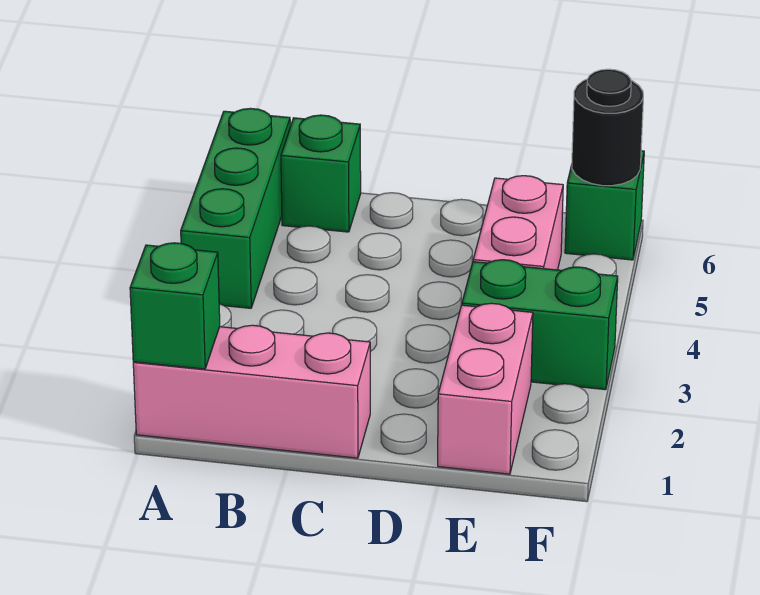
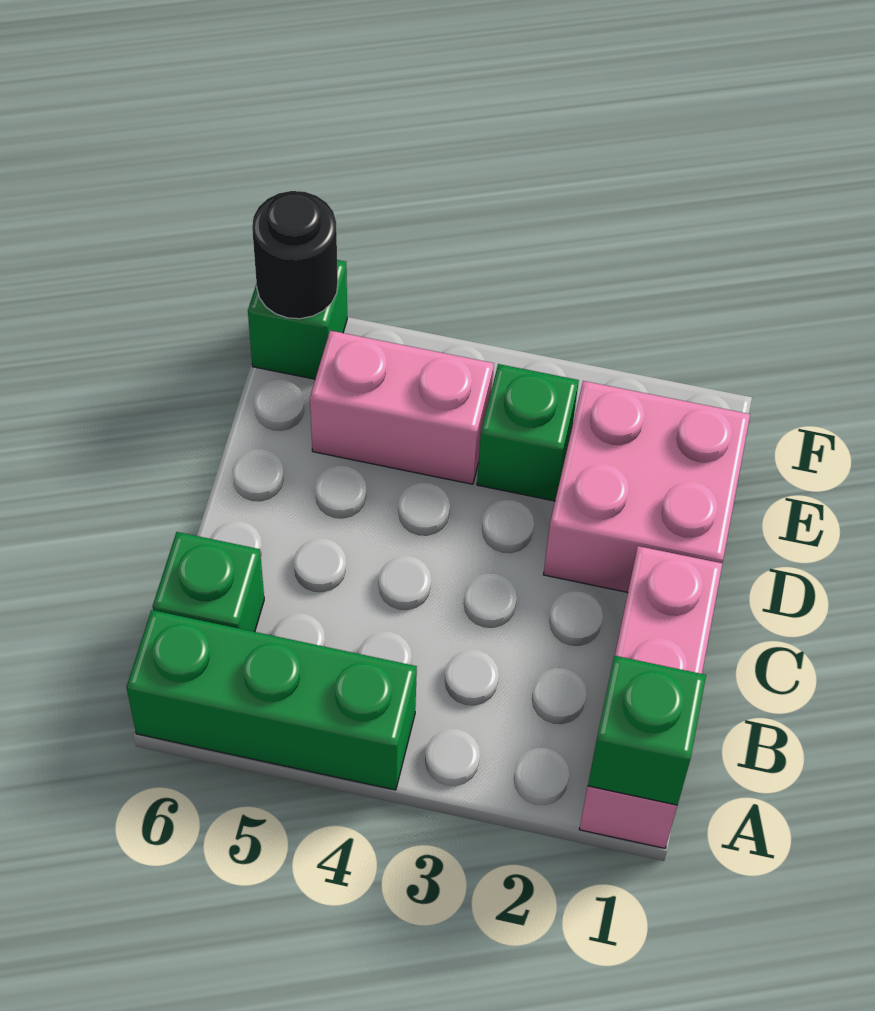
pink brick E1:E2 level 1 -> pink brick D1:E2 level 1
green brick E3:F3 level 1 -> green brick E3 level 1

